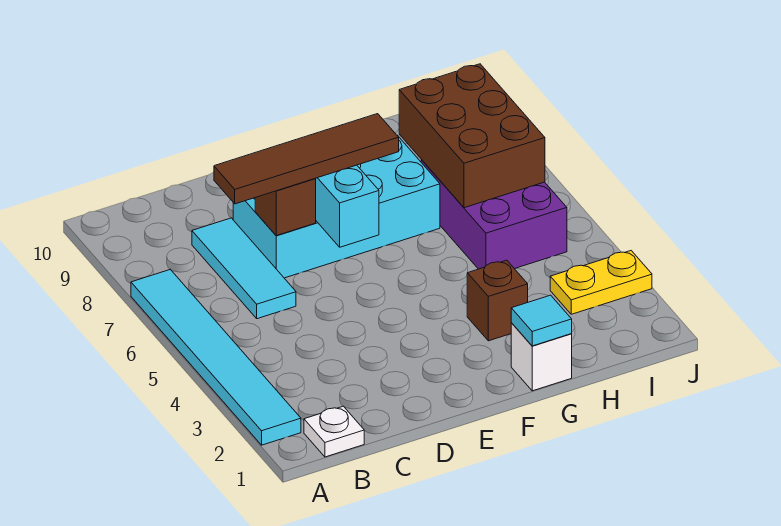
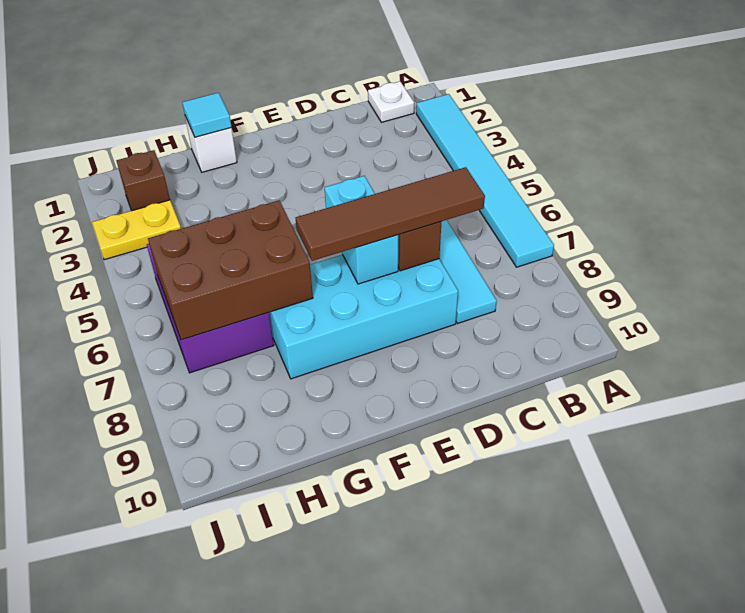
brown brick G3 level 1 -> brown brick I2 level 1
brown brick H6:I8 level 2 -> brown brick G6:I7 level 2

